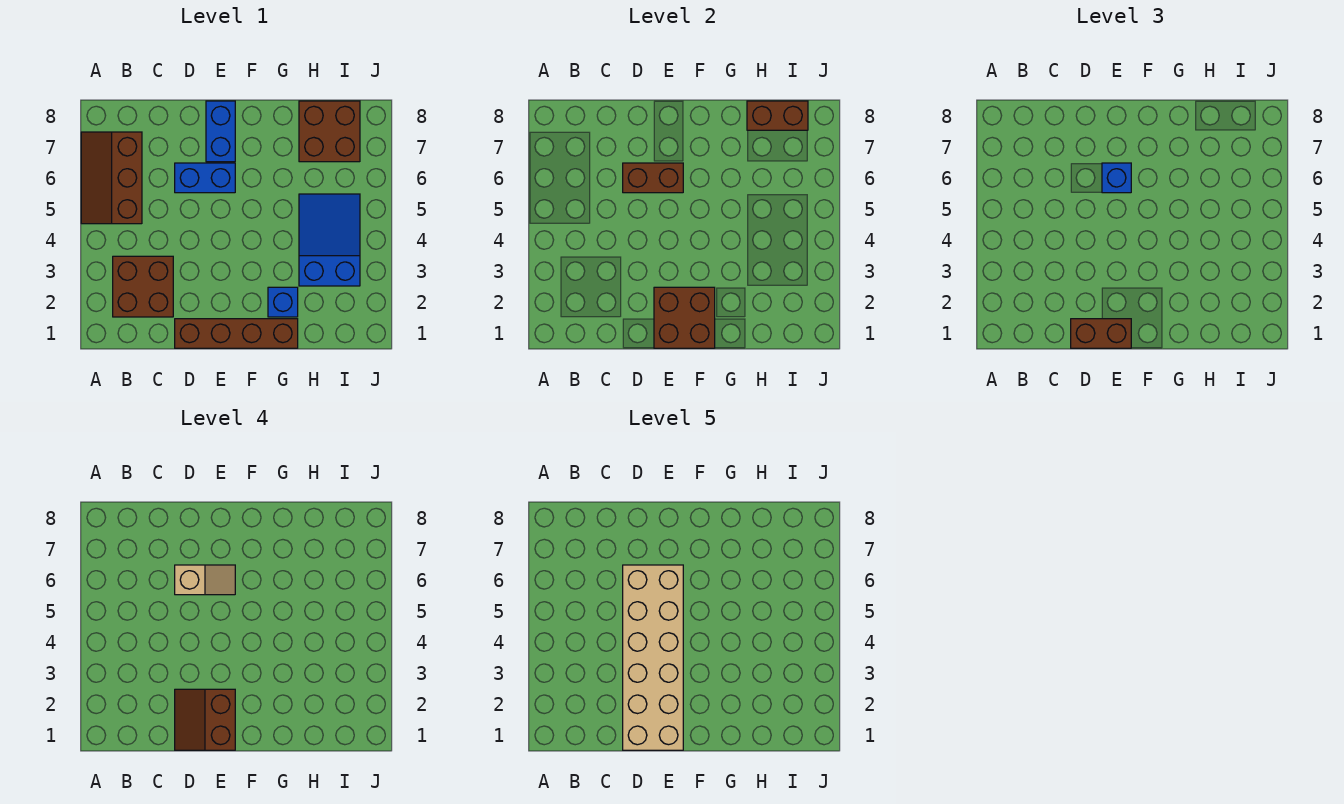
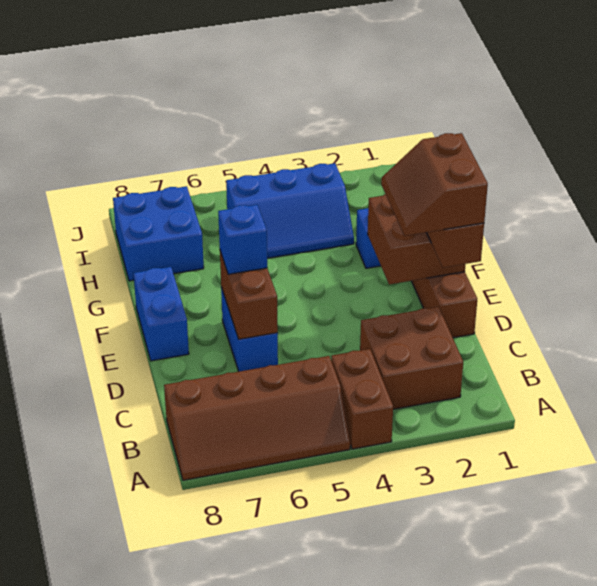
brown slope A5:B7 level 1 top B -> brown slope A5:B8 level 1 top B
brown slope D1:E2 level 4 top E -> brown slope D1:E2 level 4 top 1
tan brick D1:E6 level 5 -> none
tan slope D6:E6 level 4 top D -> none
blue brick E7:E8 level 1 -> blue brick E8:F8 level 1
blue slope H3:I5 level 1 top 3 -> blue slope H3:I5 level 1 top I
brown brick H7:I8 level 1 -> blue brick H7:I8 level 1
brown brick H8:I8 level 2 -> brown brick A4:B4 level 1

